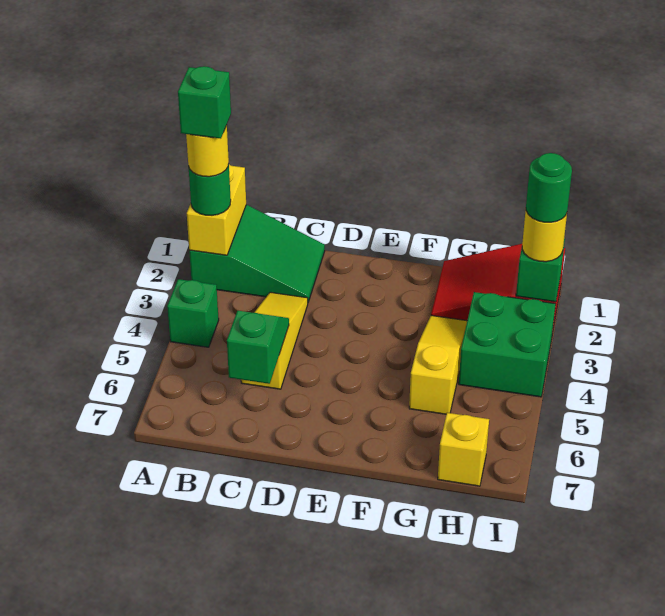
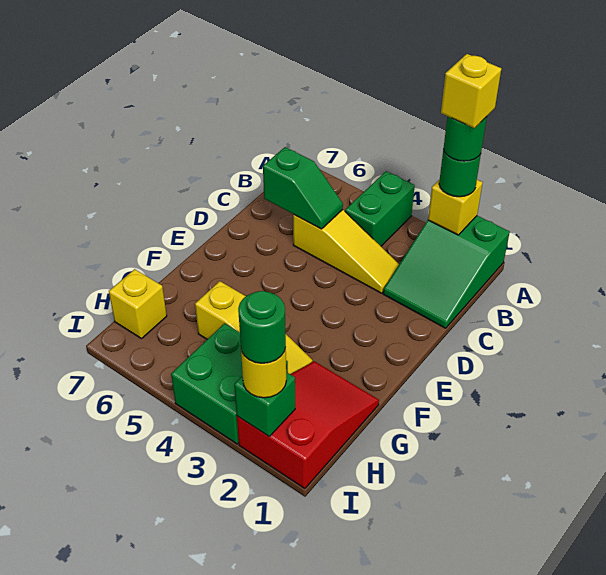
yellow brick A1:A2 level 2 -> yellow brick A2 level 2
yellow round brick A2 level 4 -> green round brick A2 level 4
green brick A2 level 5 -> yellow brick A2 level 5
green brick A4 level 1 -> green brick A4:B4 level 1

